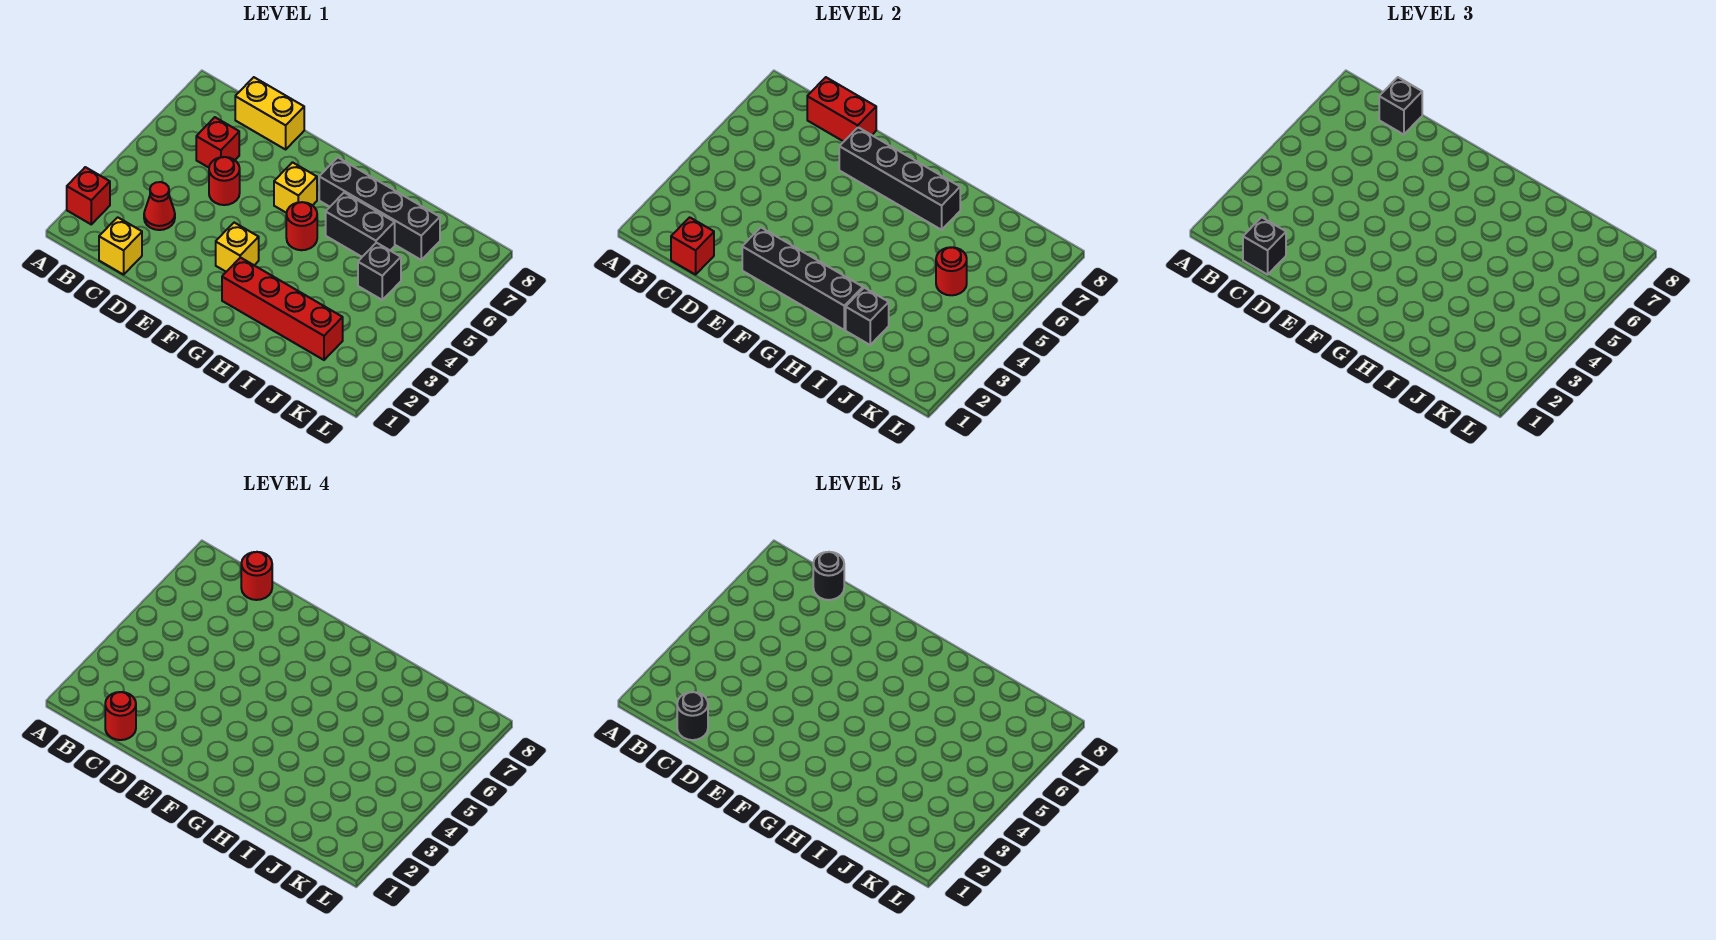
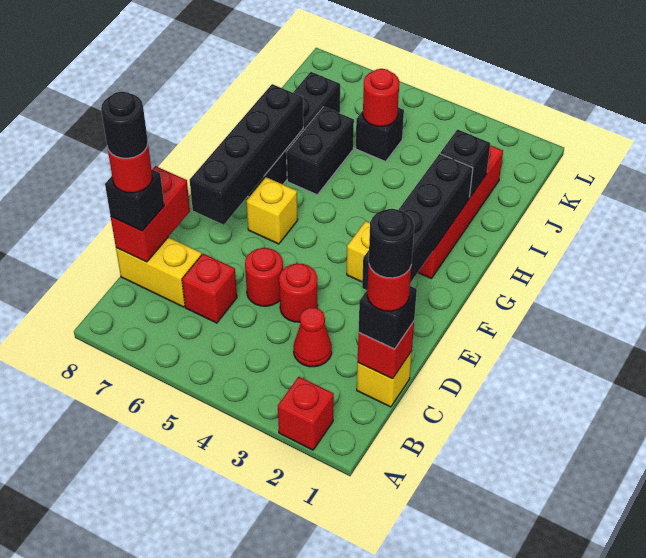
yellow brick C8:D8 level 1 -> yellow brick C7:C8 level 1
red round brick G5 level 1 -> red round brick D4 level 1

